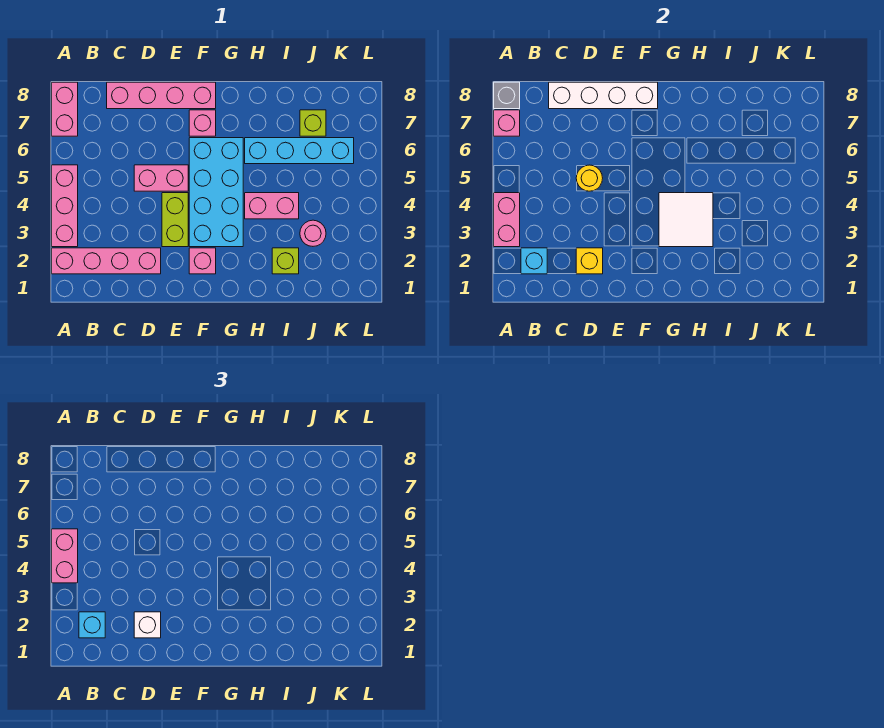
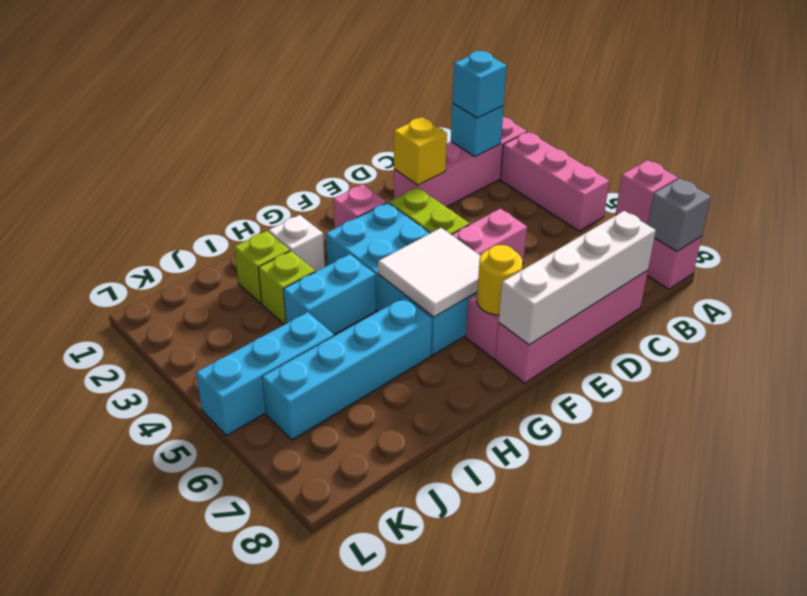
pink brick A3:A4 level 2 -> none
pink brick A4:A5 level 3 -> none
white brick D2 level 3 -> white brick H2 level 1
yellow round brick D5 level 2 -> yellow round brick F7 level 2
white tile G3:H4 level 2 -> white tile F5:G6 level 2
pink brick H4:I4 level 1 -> cyan brick H4:I4 level 1
pink round brick J3 level 1 -> none
none -> cyan brick J5:L5 level 1
lime brick J7 level 1 -> lime brick I3 level 1

